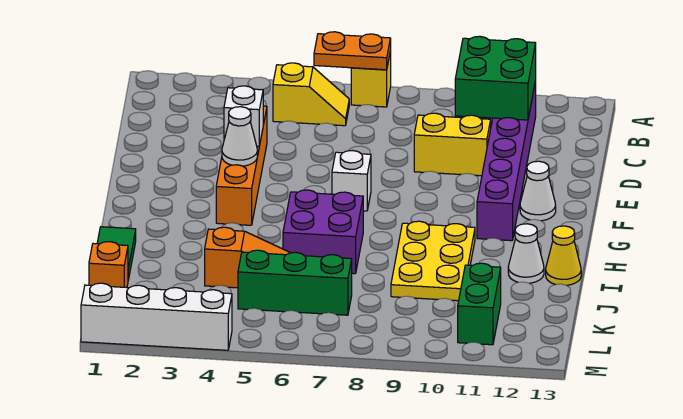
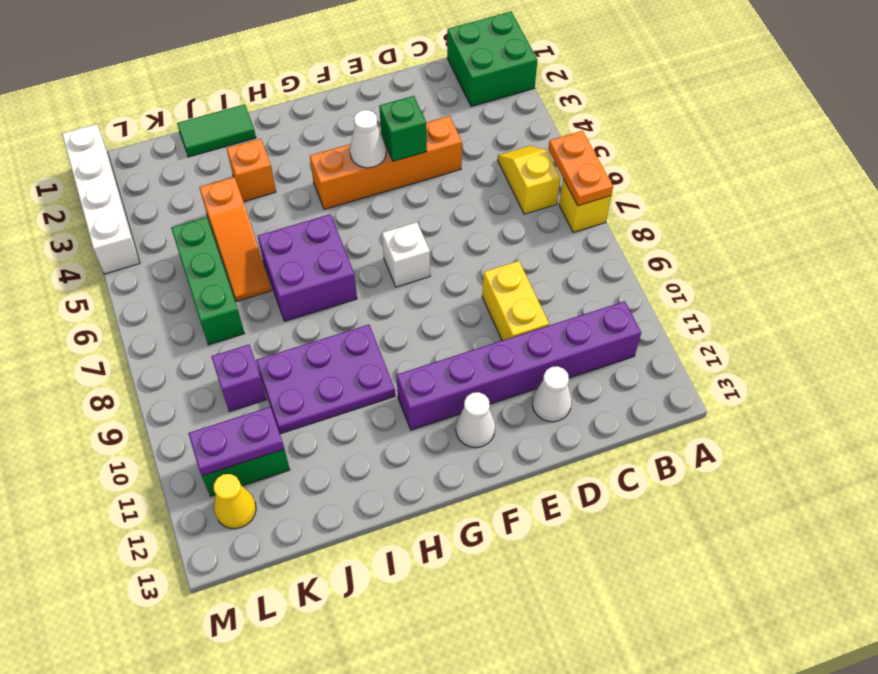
yellow slope B5:B6 level 1 top 5 -> yellow slope B5:B6 level 1 top 6
green brick B10:C11 level 2 -> green brick A1:B2 level 1
white brick E4 level 2 -> green brick E4 level 2
yellow plate H9:J10 level 1 -> purple plate H9:J10 level 1
white cone I12 level 1 -> white cone D12 level 1
yellow cone I13 level 1 -> yellow cone L12 level 1
orange brick K1 level 1 -> orange brick I3 level 1
none -> purple brick K9 level 1
none -> purple plate K11:L11 level 2

